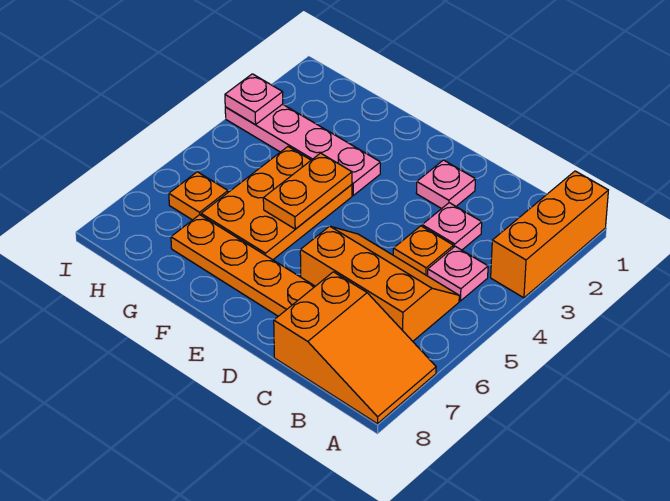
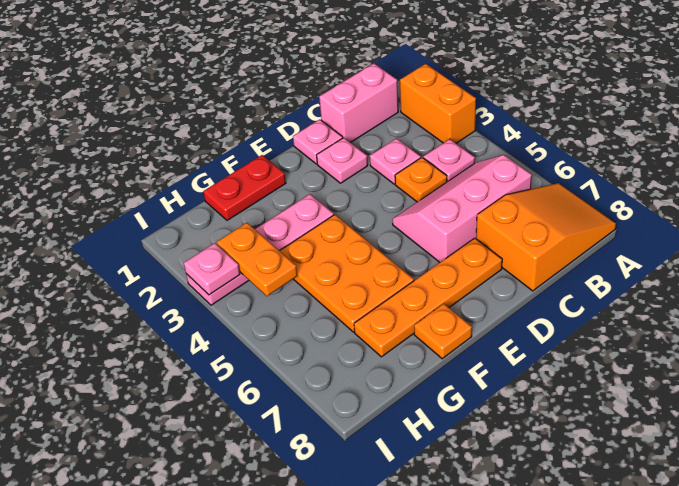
orange brick A1:A3 level 1 -> orange brick A2:A3 level 1
none -> pink brick B1:C1 level 1
orange slope B5:D6 level 1 top 6 -> pink slope B5:D6 level 1 top 6
none -> pink plate D1 level 1
none -> red plate F1:G1 level 1
orange plate F4:F5 level 2 -> orange plate H3:H4 level 2
orange plate H6 level 1 -> orange plate F8 level 1

